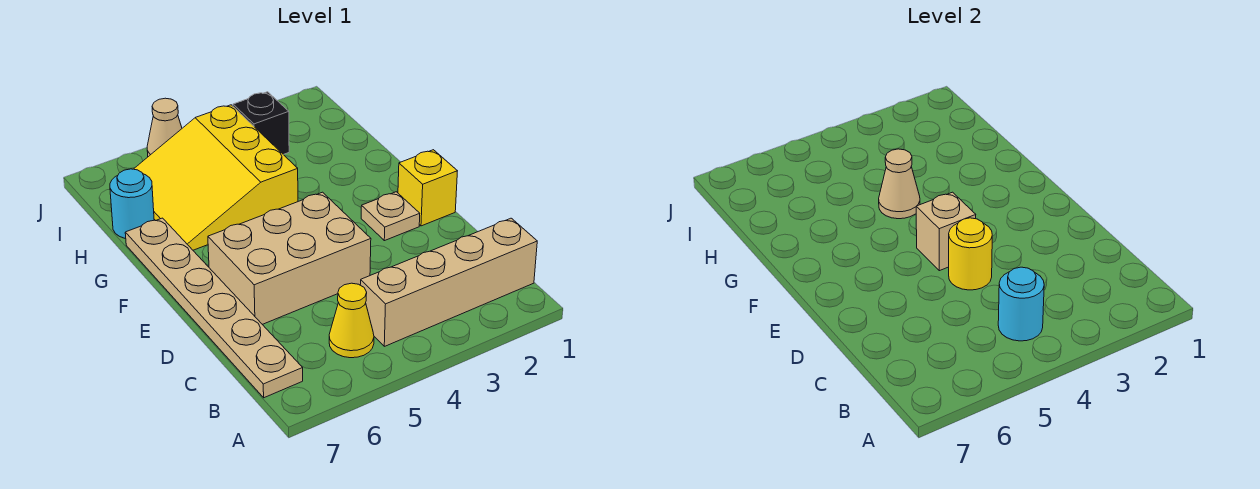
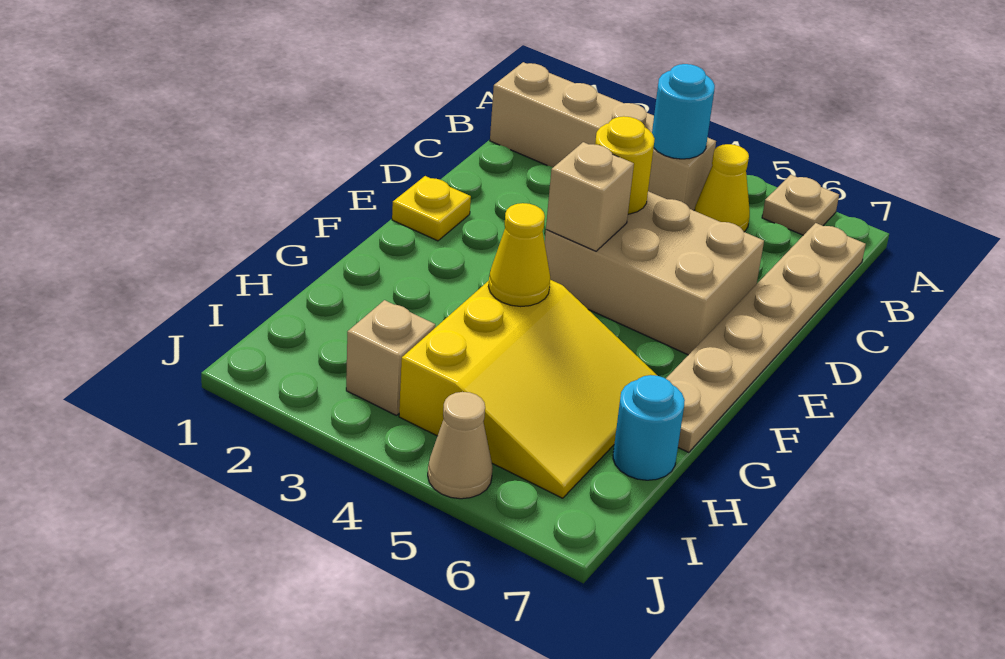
yellow brick E1 level 1 -> yellow plate E1 level 1
tan plate E2 level 1 -> tan plate A6 level 1
tan cone G4 level 2 -> yellow cone G4 level 2
black brick I3 level 1 -> tan brick I3 level 1

